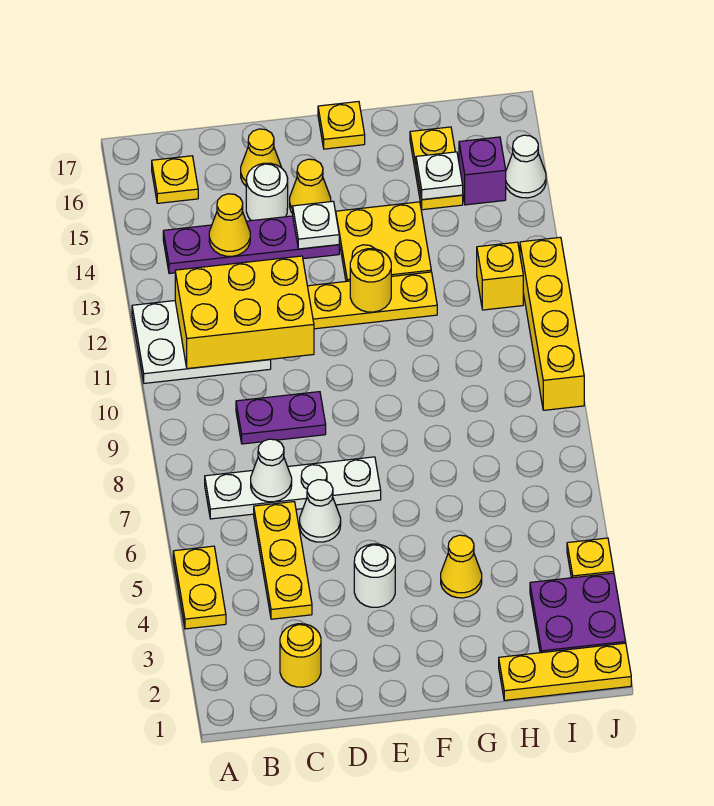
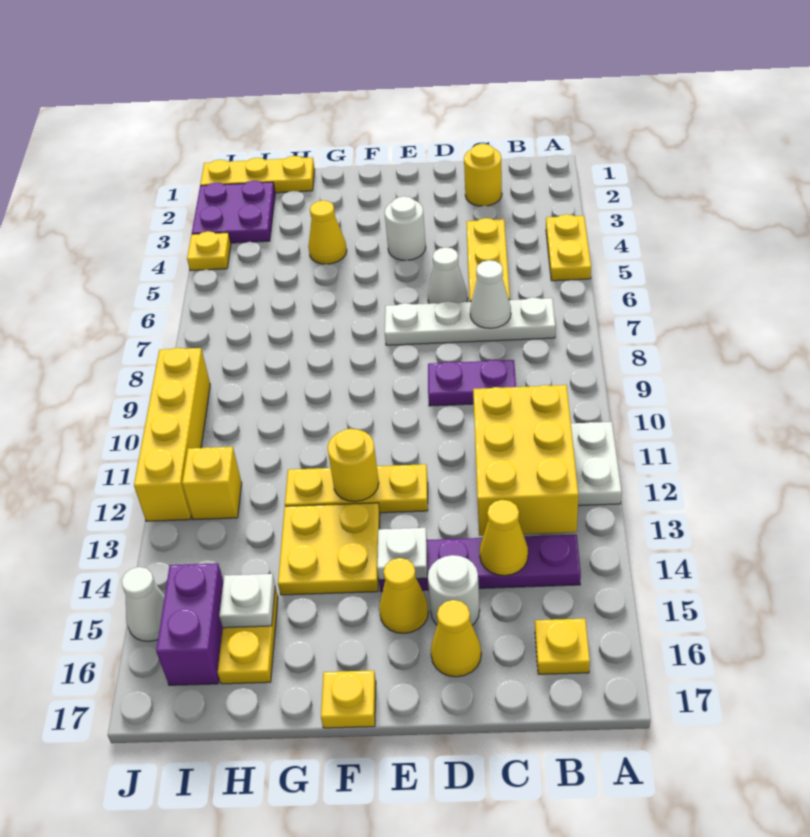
yellow brick B11:D12 level 2 -> yellow brick B11:C13 level 2
purple brick I15 level 1 -> purple brick I15:I16 level 1

